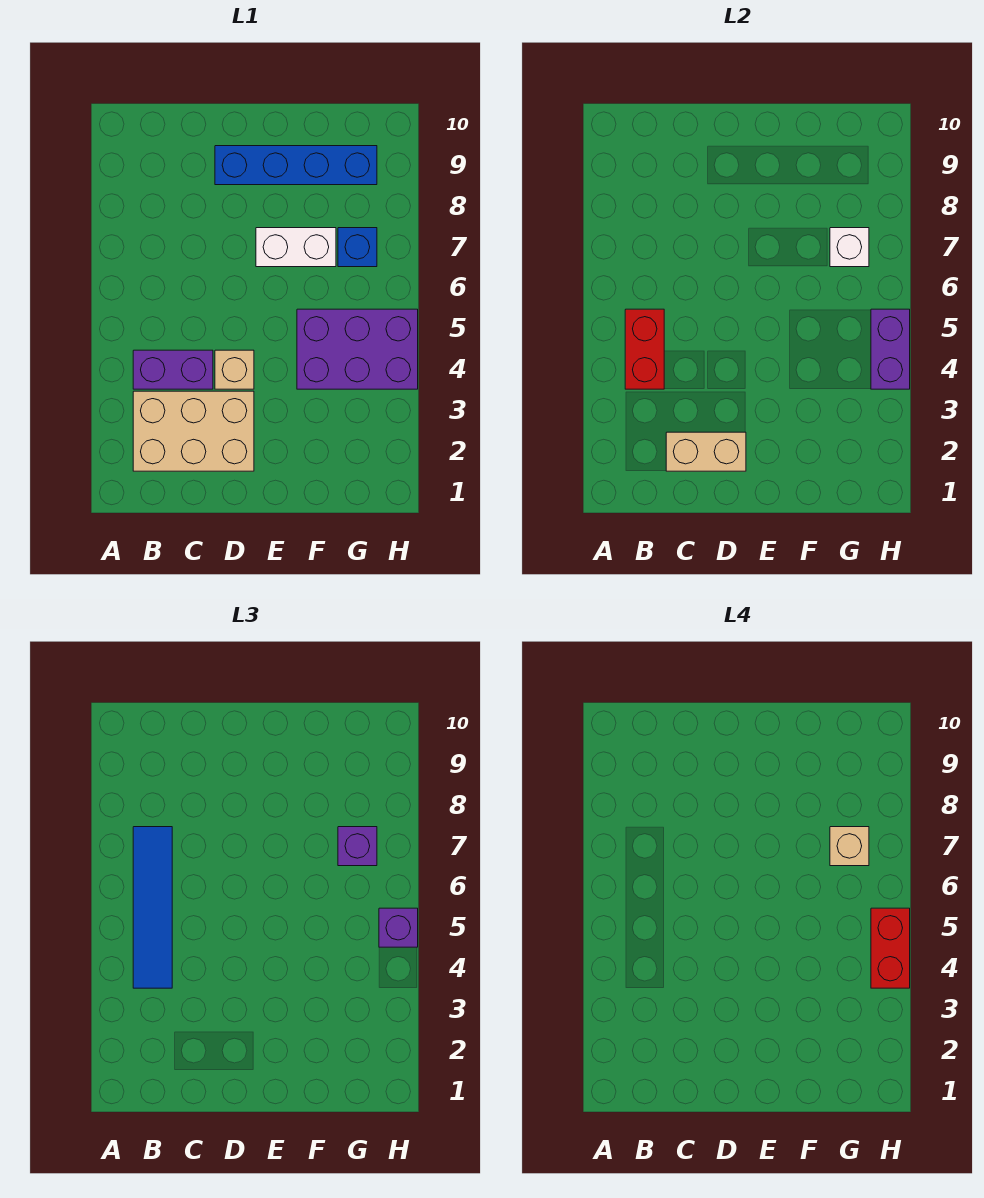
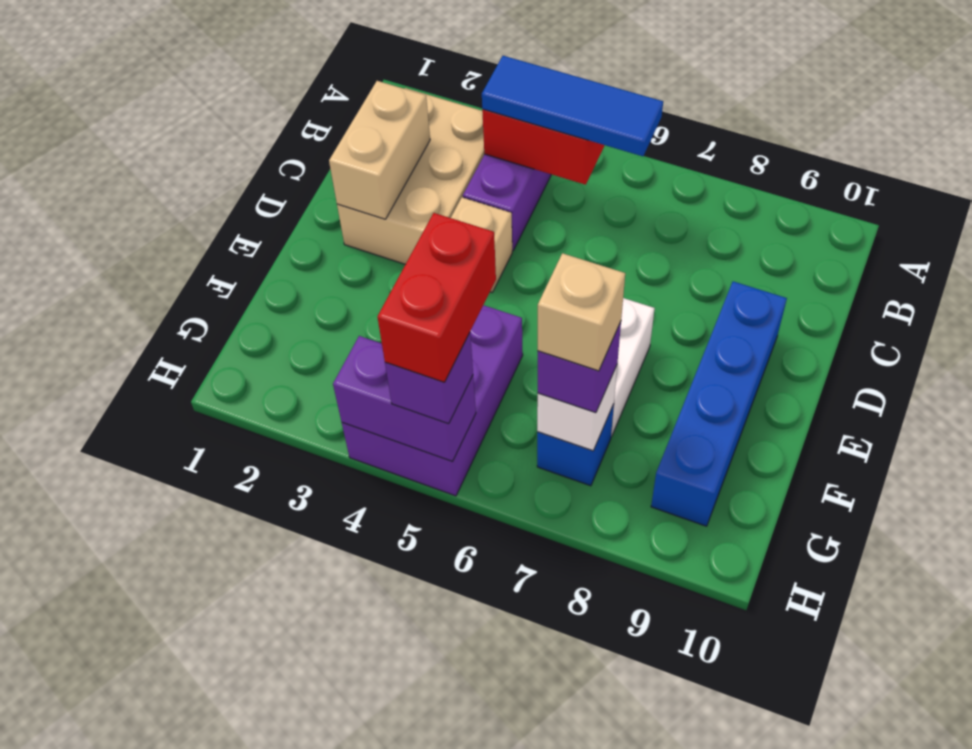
blue tile B4:B7 level 3 -> blue tile B4:B6 level 3
red brick H4:H5 level 4 -> red brick G5:H5 level 4

